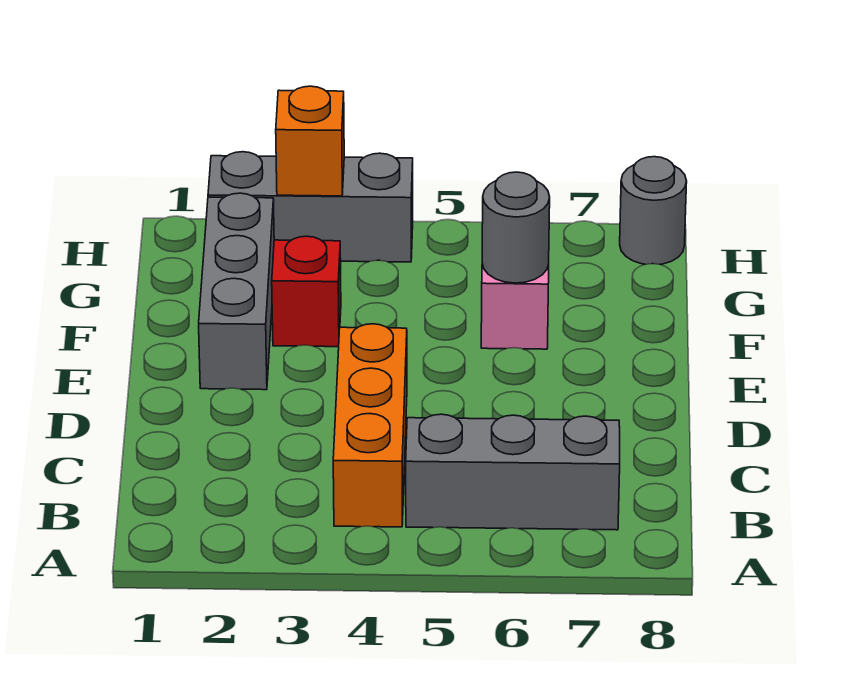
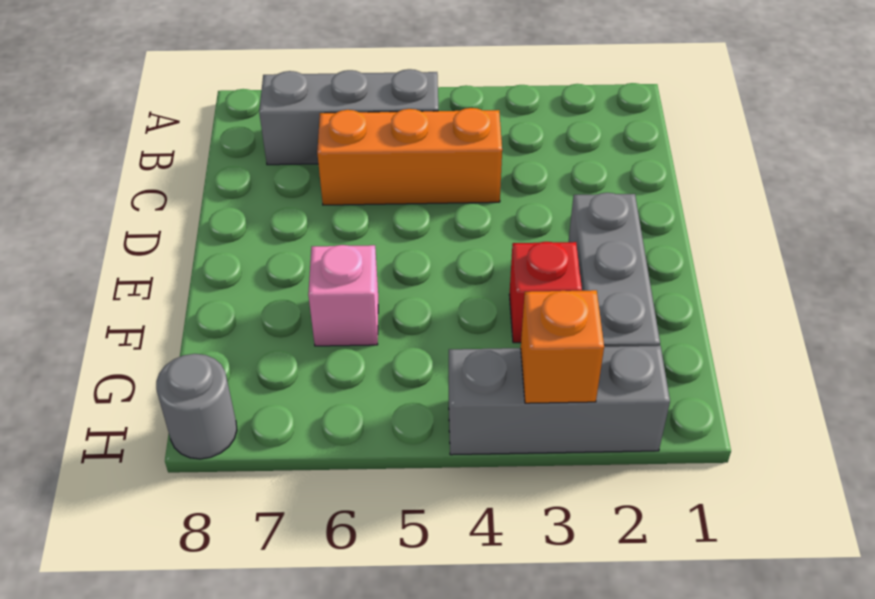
orange brick B4:D4 level 1 -> orange brick C4:C6 level 1
grey round brick F6 level 2 -> none

